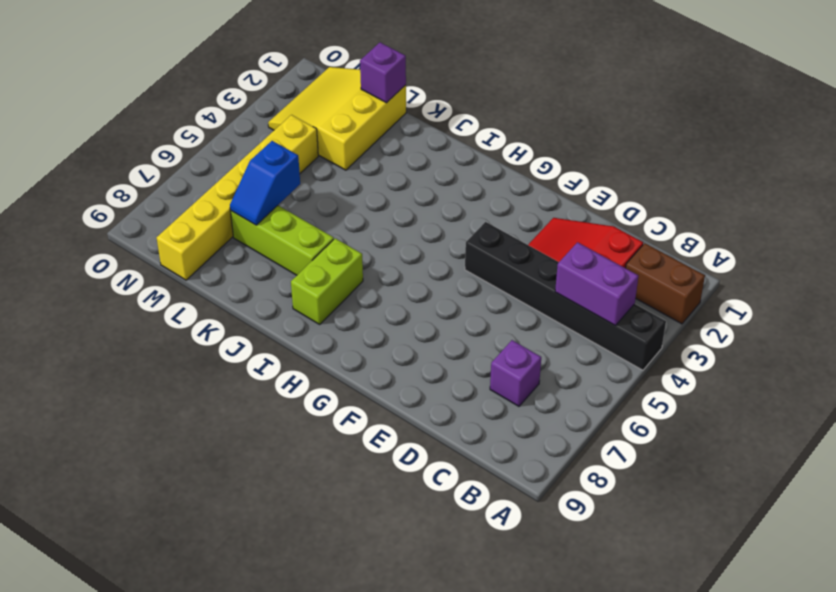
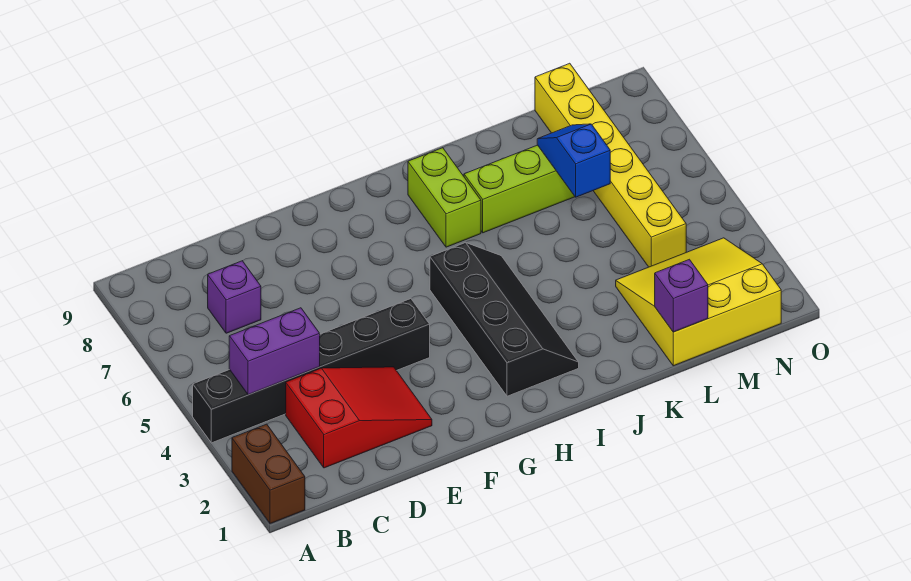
brown brick A2:B2 level 1 -> brown brick A1:A2 level 1
none -> black slope H2:I5 level 1 top H
yellow slope L1:N3 level 1 top L -> yellow slope L1:N3 level 1 top 1

